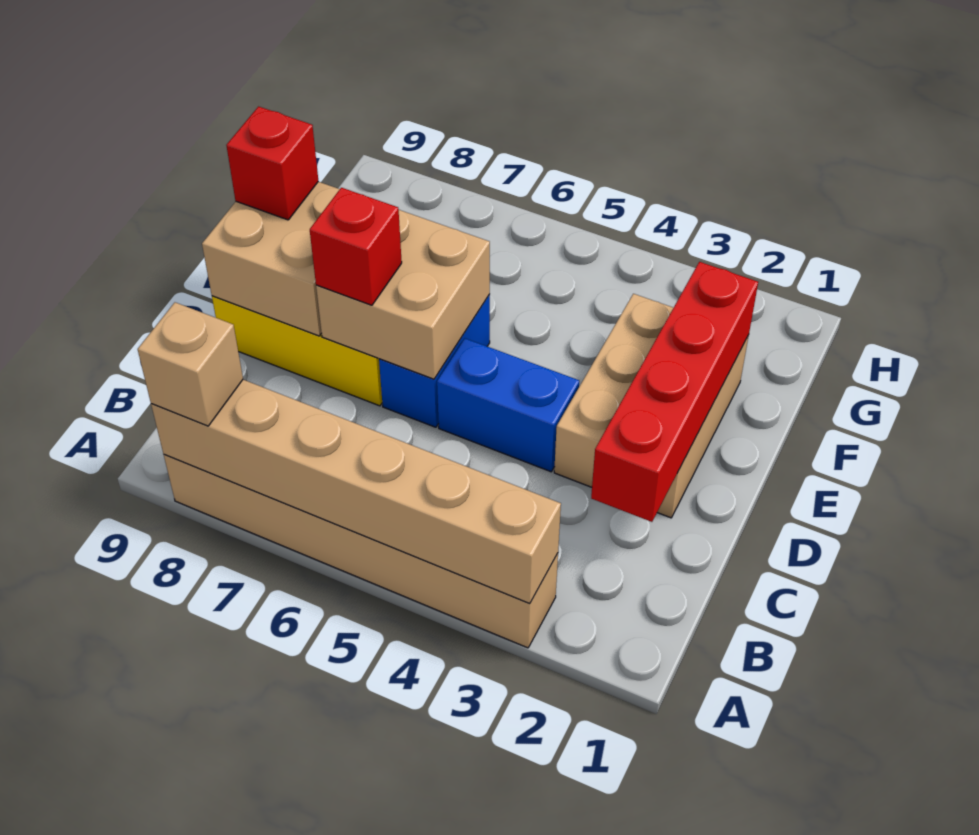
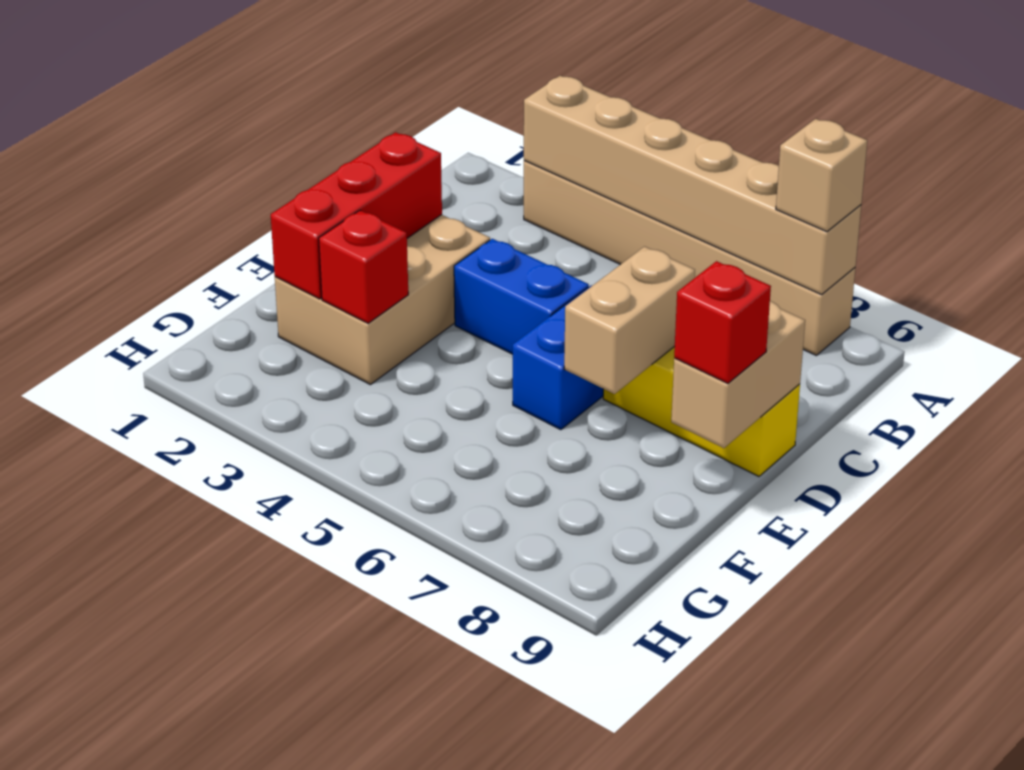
red brick C2:F2 level 2 -> red brick D2:F2 level 2
tan brick D6:E7 level 2 -> tan brick D7:E7 level 2
red brick D7 level 3 -> red brick F3 level 2
tan brick D8:E9 level 2 -> tan brick D9:E9 level 2

